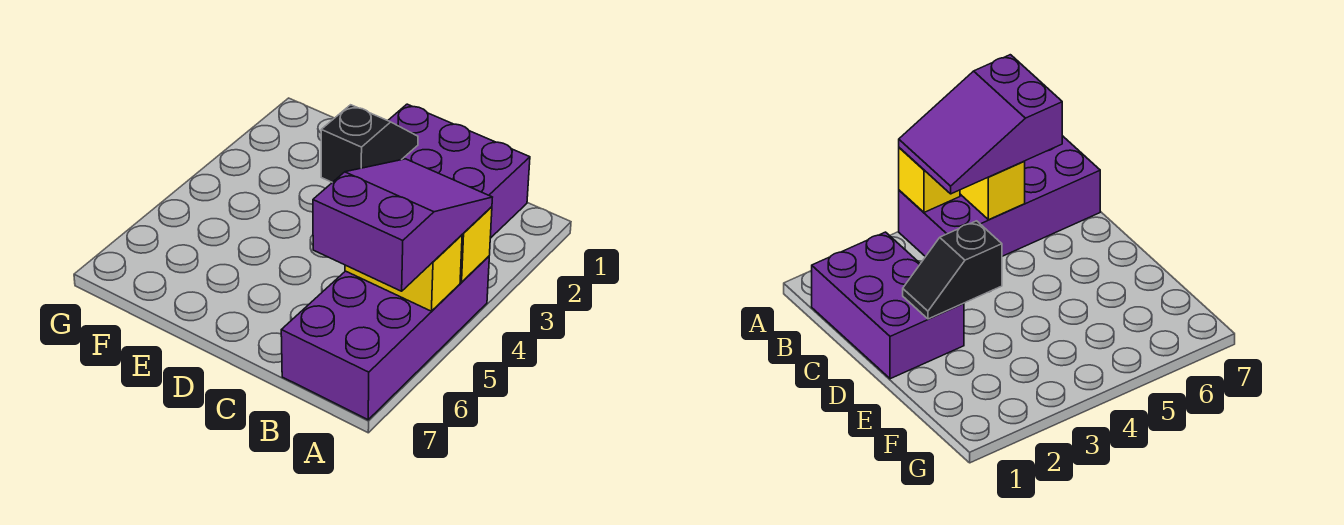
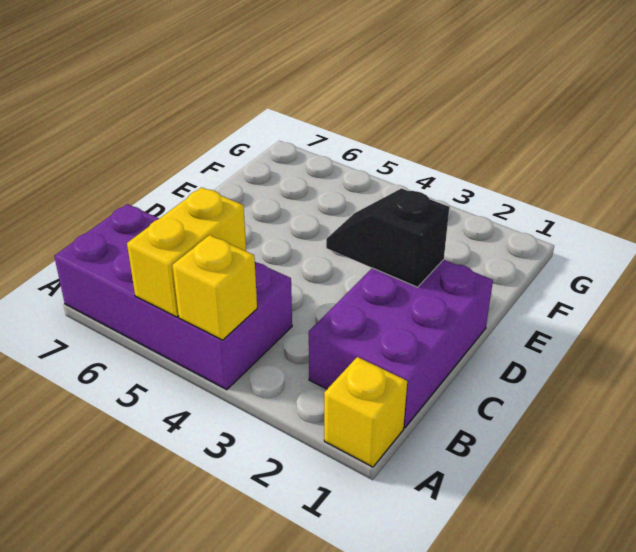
none -> yellow brick A1 level 1
purple slope A4:B6 level 3 top 6 -> none
black slope D2:D3 level 2 top 3 -> black slope D2:D3 level 2 top 2

